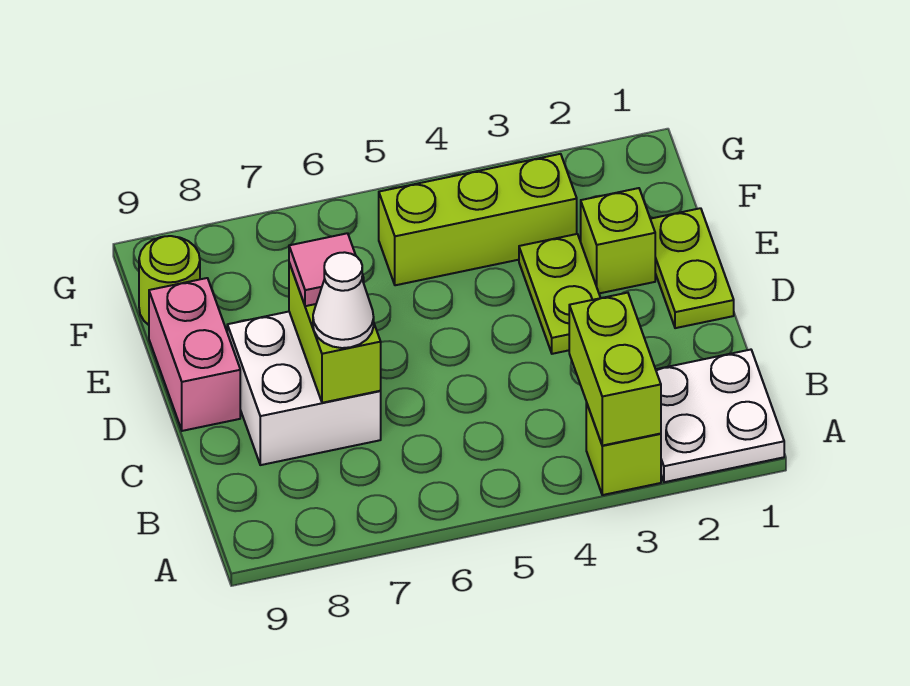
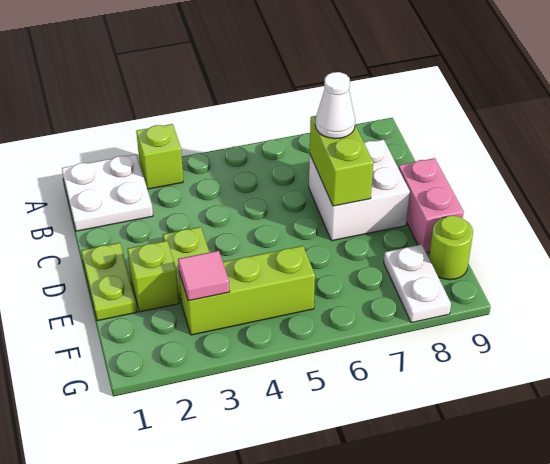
lime brick A3:B3 level 2 -> none
pink tile D7 level 3 -> pink tile F3 level 2
none -> white plate F8:G8 level 1

